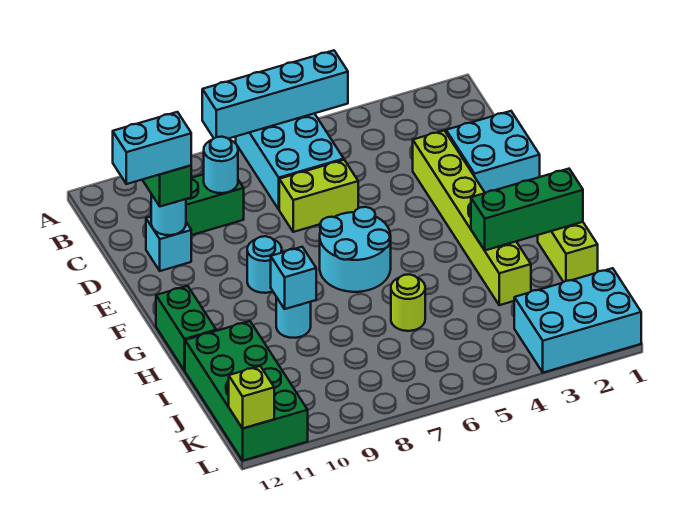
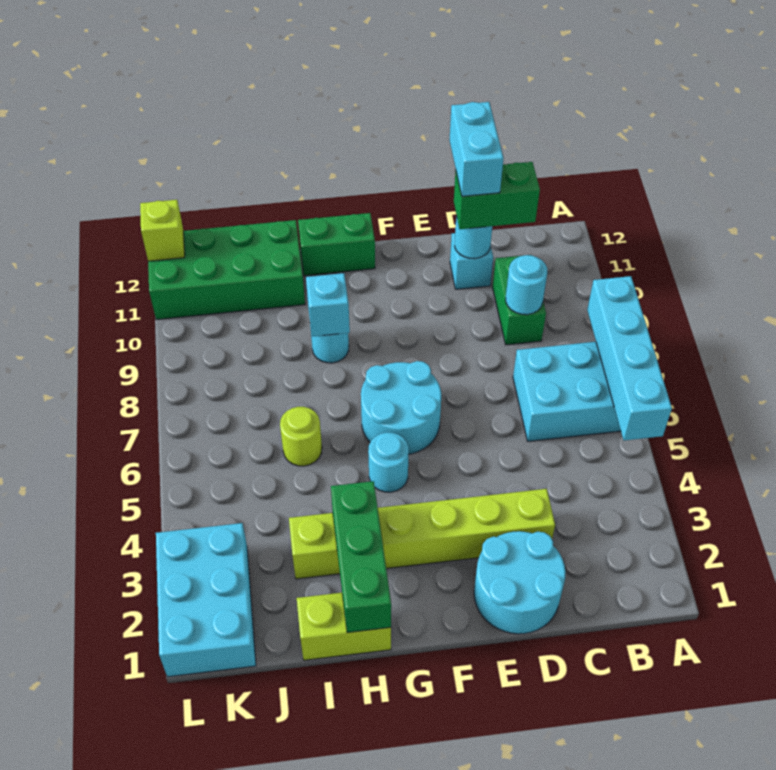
cyan brick D1:E2 level 1 -> cyan round brick D1:E2 level 1
lime brick D6:D7 level 1 -> none
cyan round brick F9 level 1 -> cyan round brick G5 level 1

